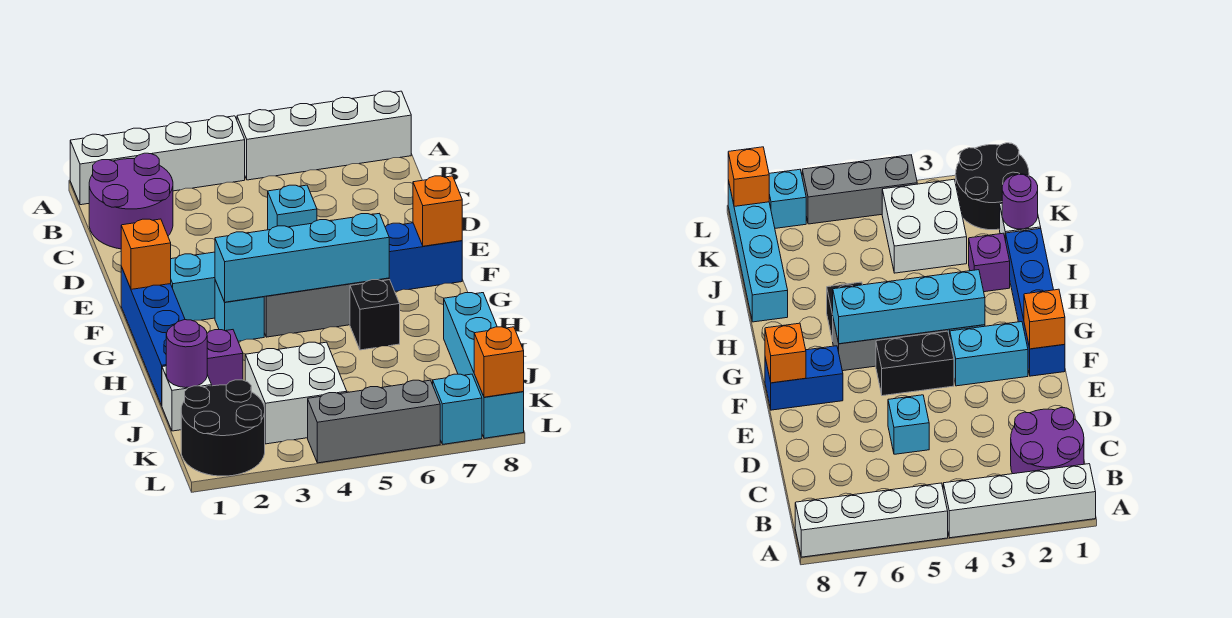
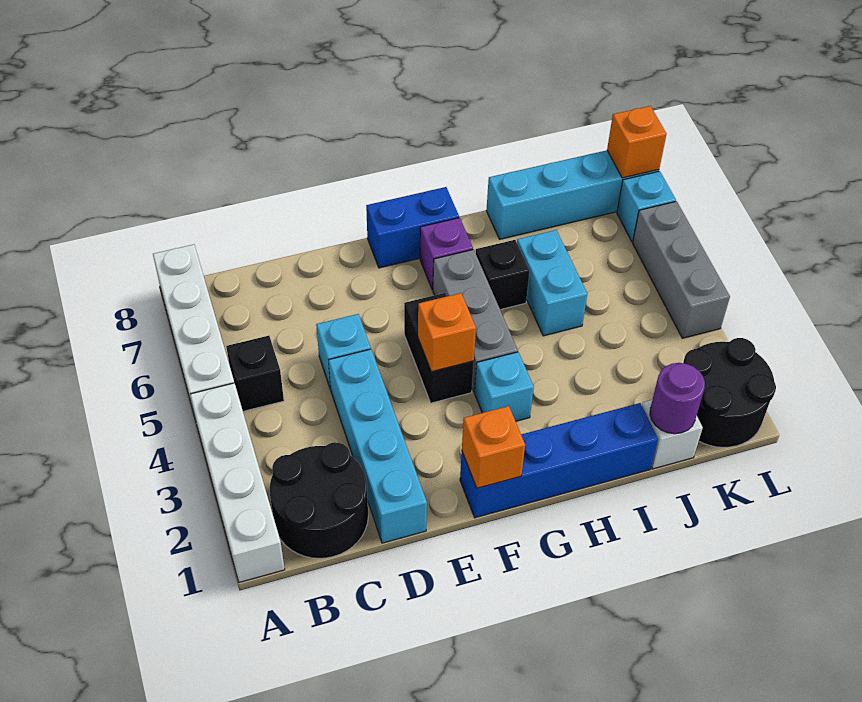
purple round brick B1:C2 level 1 -> black round brick B1:C2 level 1
none -> black brick B5 level 1
cyan brick F2:F3 level 1 -> cyan brick I5:I6 level 1
blue brick F7:F8 level 1 -> blue brick F8:G8 level 1
orange brick F8 level 2 -> orange brick F4 level 2
cyan brick G3:G6 level 2 -> cyan brick D1:D4 level 1
purple brick I2 level 1 -> purple brick G7 level 1
white brick J3:K4 level 1 -> none

